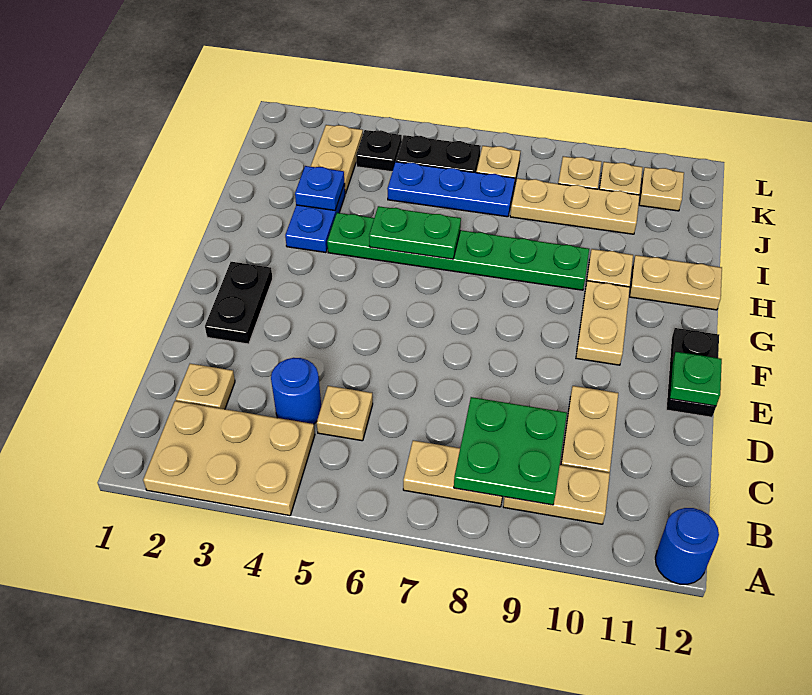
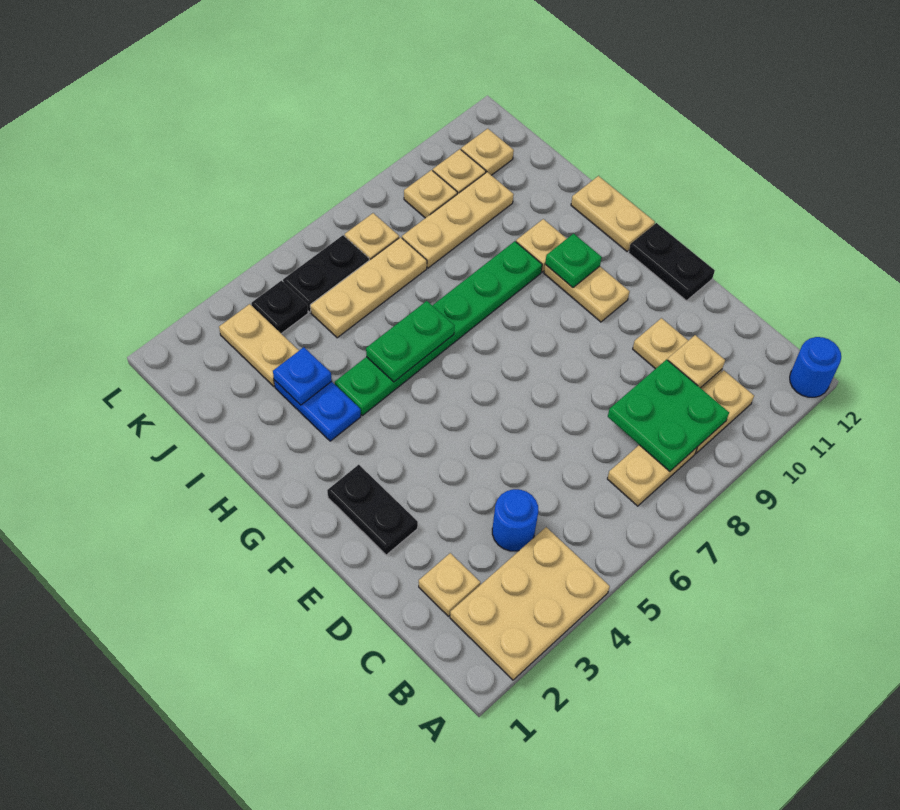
tan plate C5 level 1 -> tan plate C10 level 2
green plate E12 level 2 -> green plate G10 level 2
tan plate H11:H12 level 1 -> tan plate G12:H12 level 1
blue plate J5:J7 level 1 -> tan plate J5:J7 level 1

